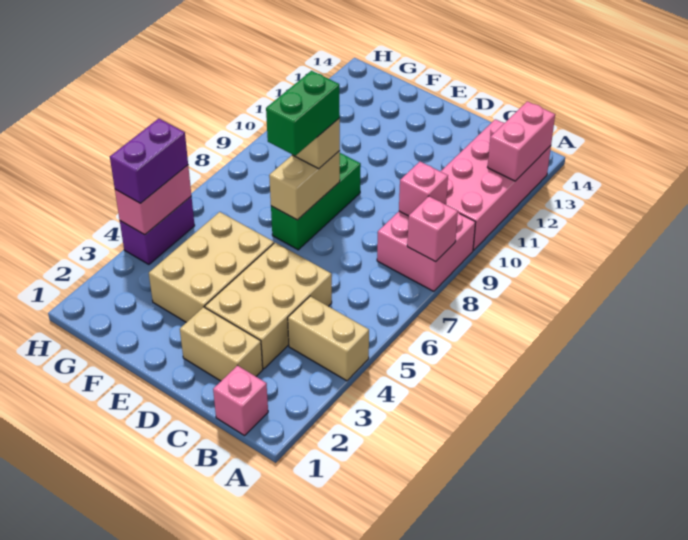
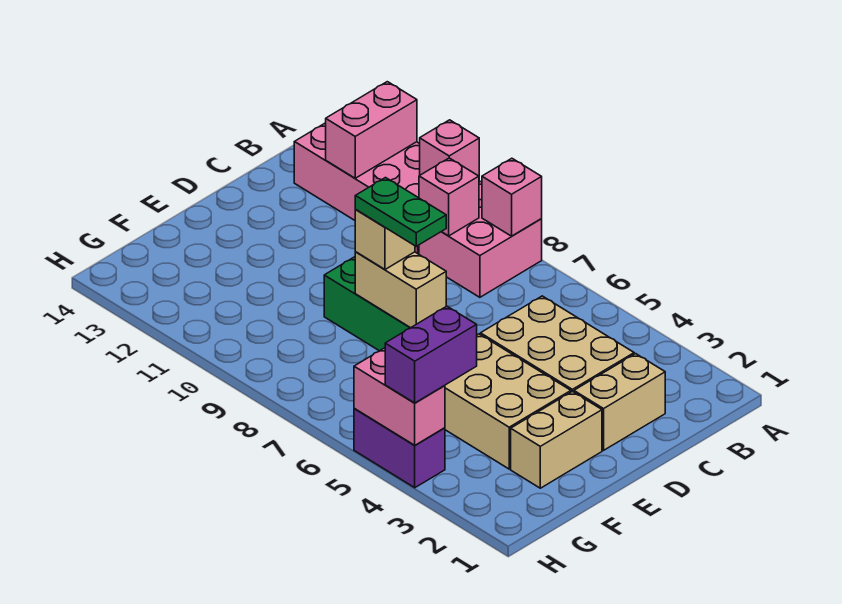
tan brick A4:B4 level 1 -> tan brick E2:F2 level 1
pink brick A12:A13 level 2 -> pink brick A12:B12 level 2
pink brick B1 level 1 -> pink brick A10 level 2
green brick E7:E8 level 4 -> green plate E7:E8 level 4
purple brick H4:H5 level 3 -> purple brick G4:H4 level 3

